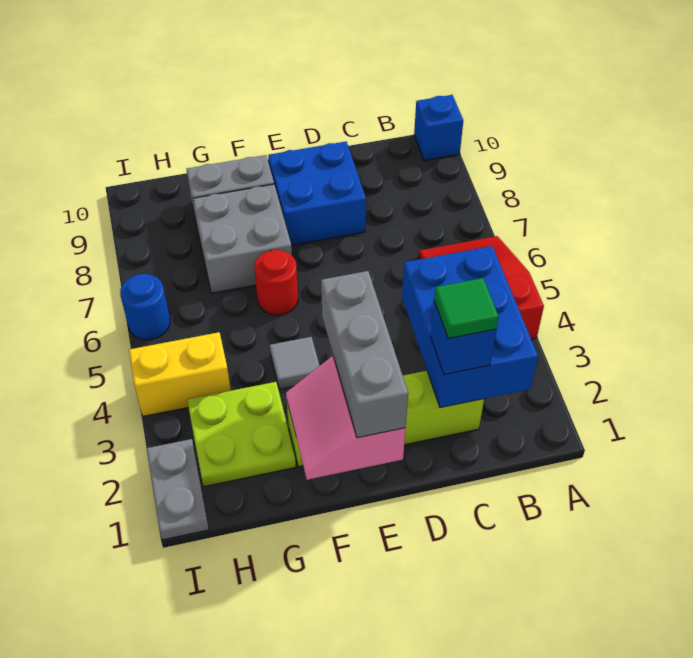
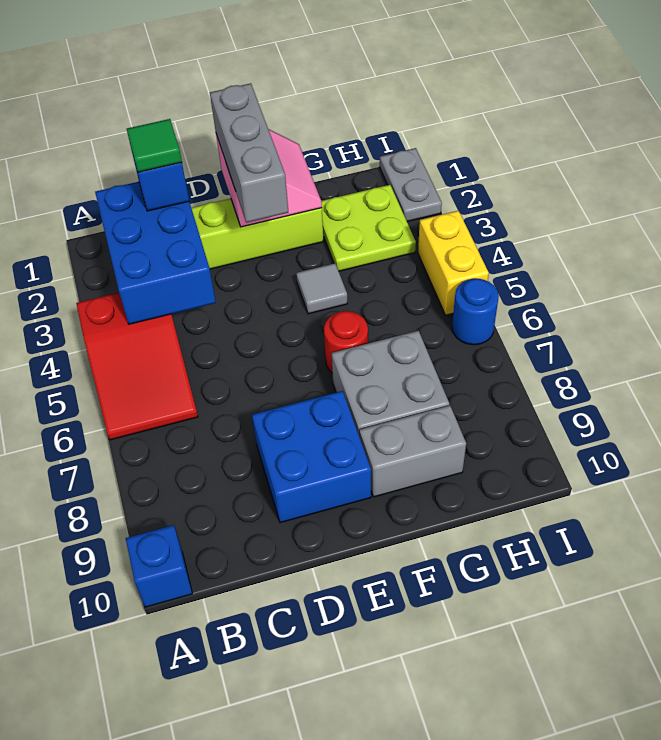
yellow brick H4:I4 level 1 -> yellow brick I4:I5 level 1

